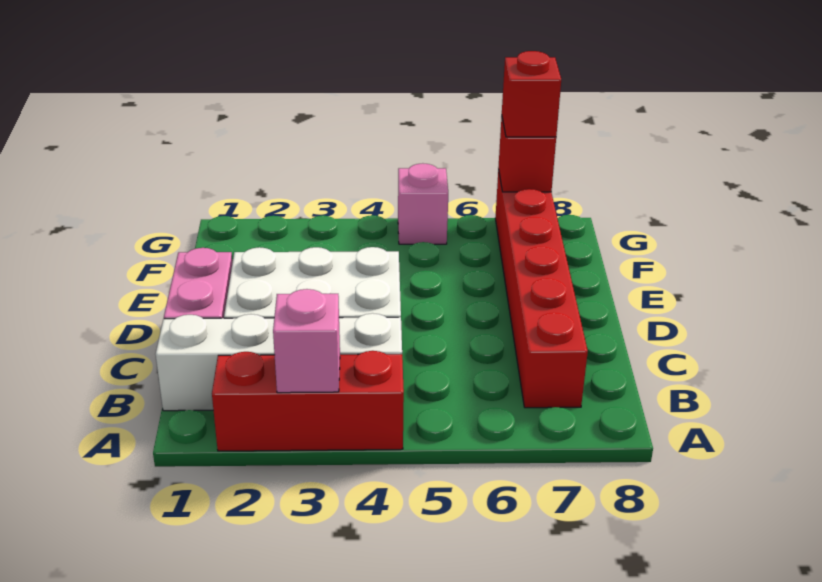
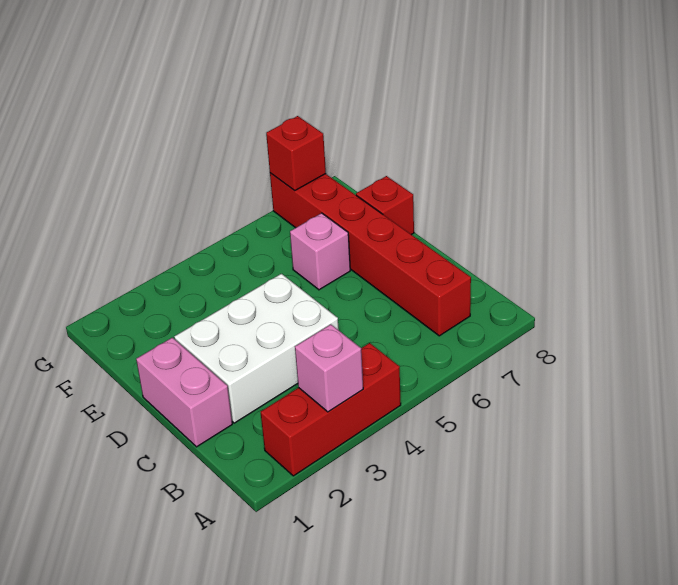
white brick B1:B4 level 1 -> none
pink brick G5 level 1 -> pink brick E6 level 1
red brick G7 level 3 -> red brick E8 level 1

